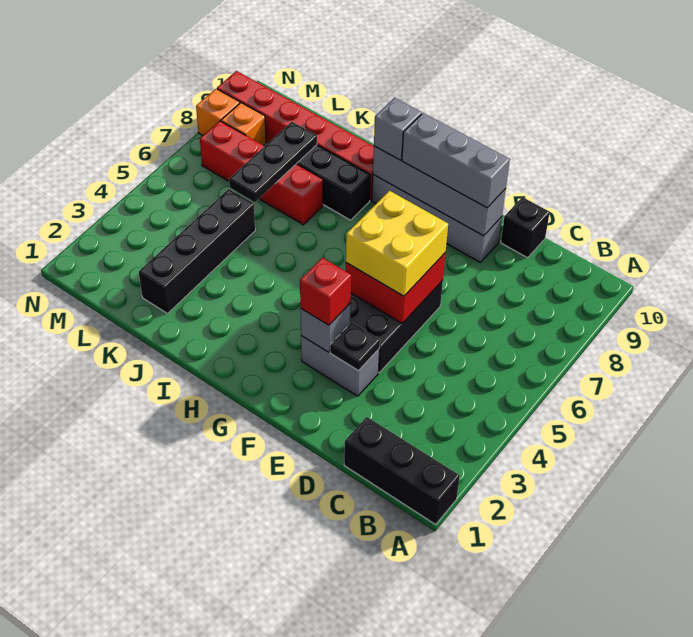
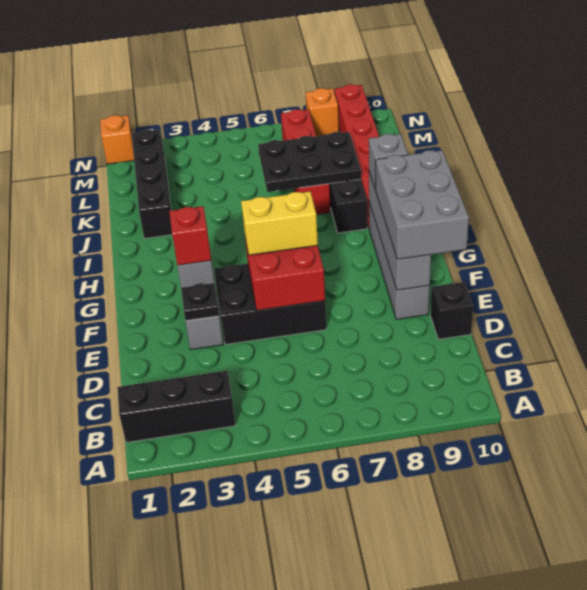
black brick A1:C1 level 1 -> black brick B1:B3 level 1
yellow brick E5:F6 level 3 -> yellow brick F5:F6 level 3
grey brick E9:G9 level 3 -> grey brick E9:G10 level 3
black brick K2:K5 level 1 -> black brick J2:M2 level 1
black plate K6:K8 level 2 -> black plate J6:K8 level 2
orange brick M8 level 1 -> orange brick N1 level 1

